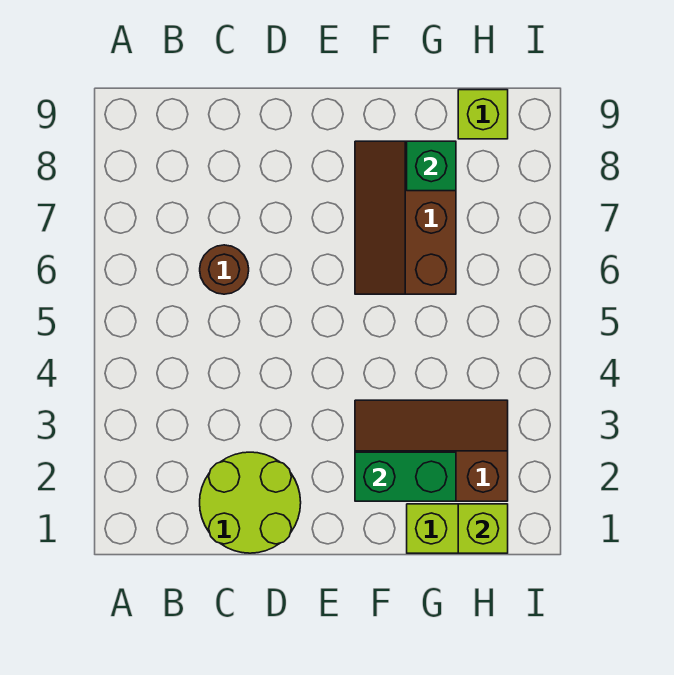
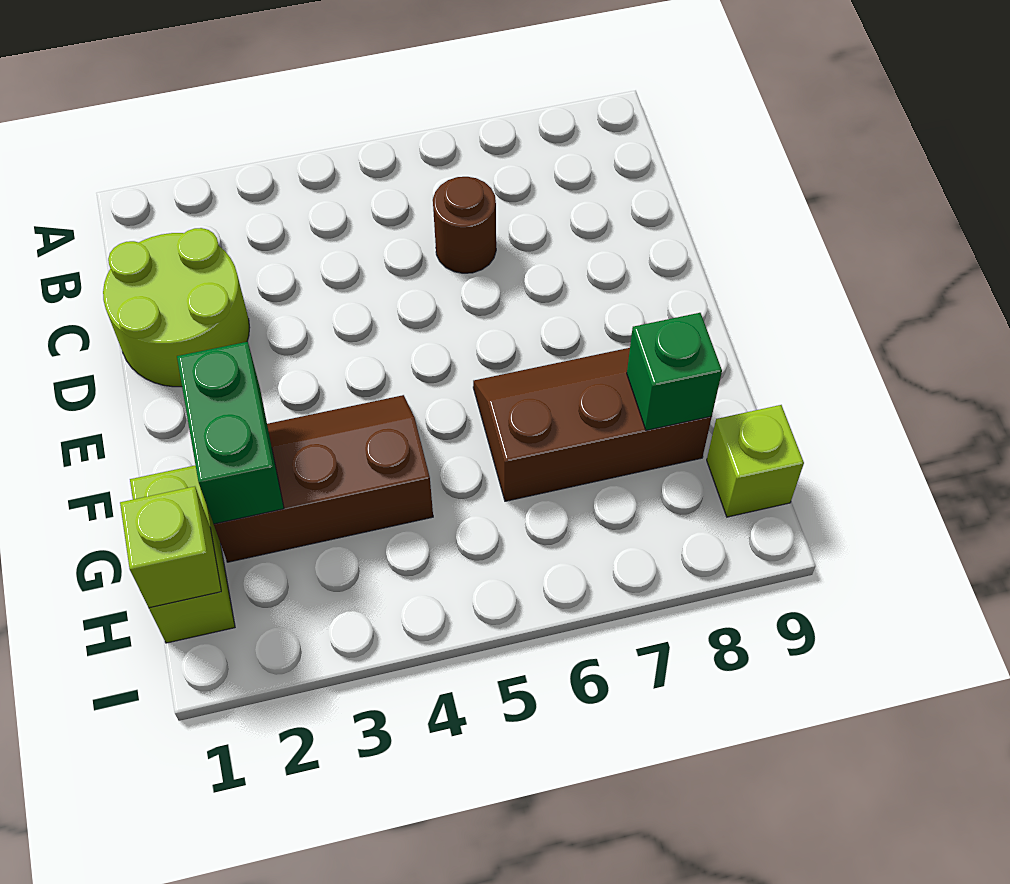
brown slope F2:H3 level 1 top 2 -> brown slope F2:G4 level 1 top G

